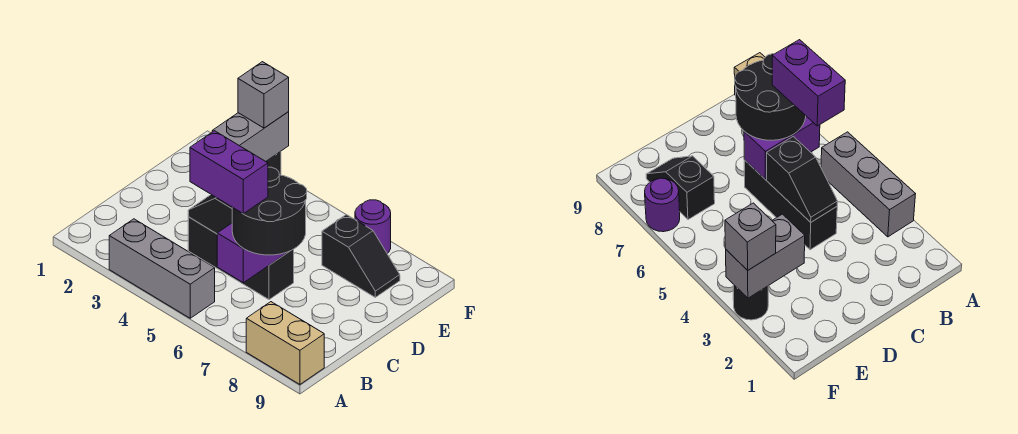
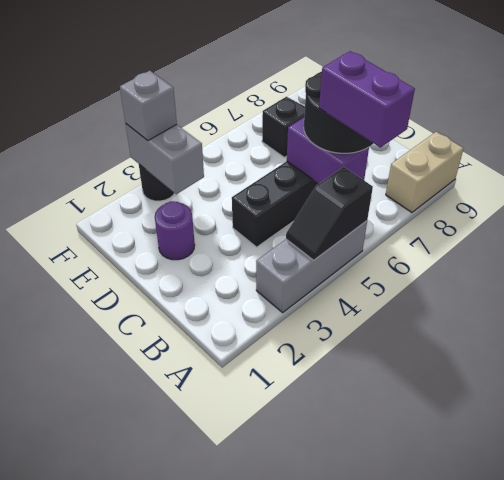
purple brick B5:B6 level 4 -> purple brick A6:B6 level 4
black slope C4:C5 level 2 top 5 -> black slope A4:A5 level 2 top 5
purple round brick F7 level 1 -> purple round brick D2 level 1

